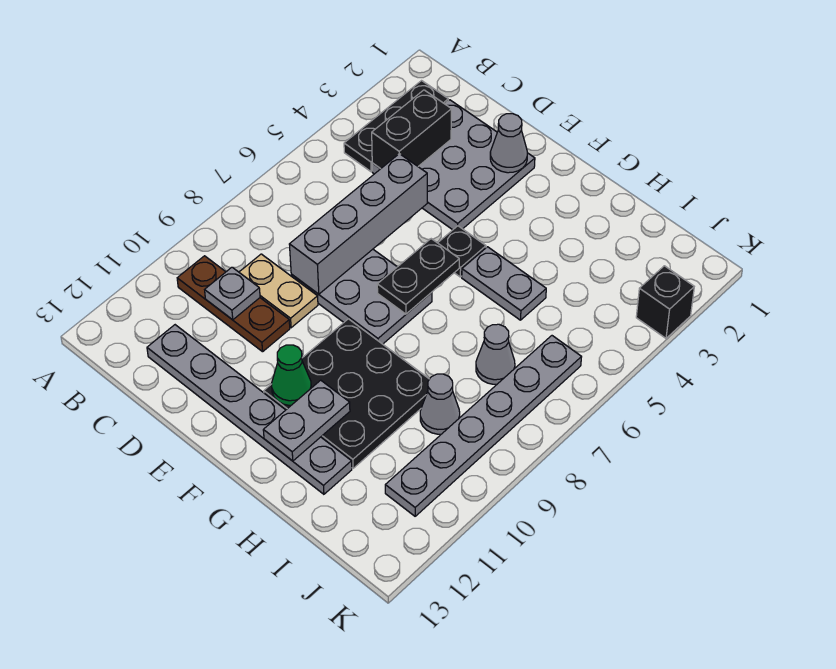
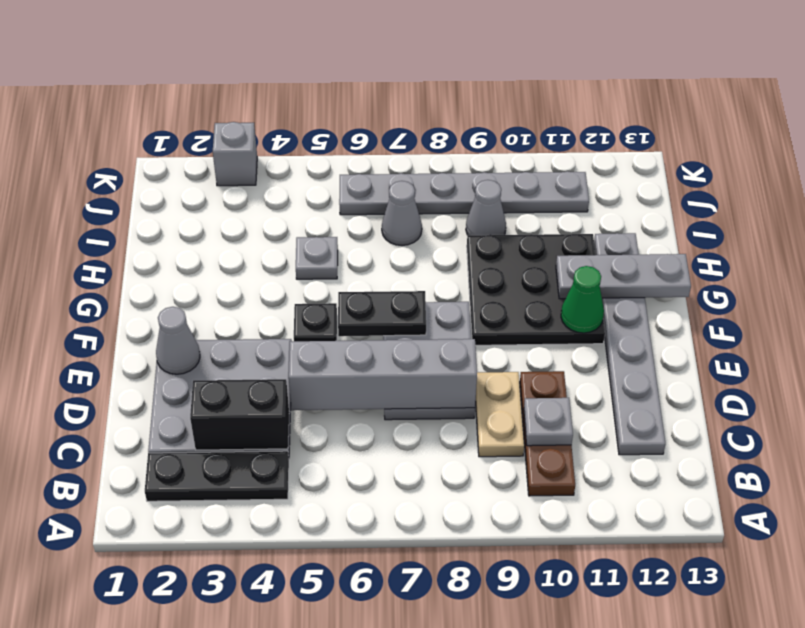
grey plate G5:H5 level 1 -> grey plate H5 level 1
grey plate G11:G12 level 2 -> grey plate G11:G13 level 2
black brick K3 level 1 -> grey brick K3 level 1

